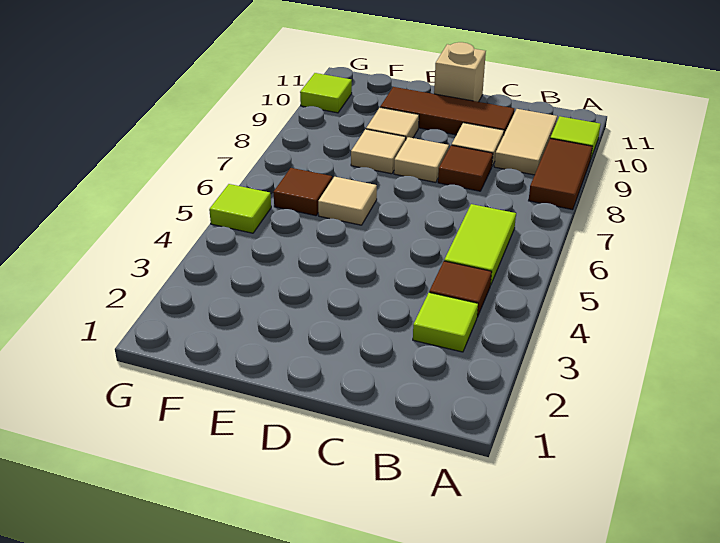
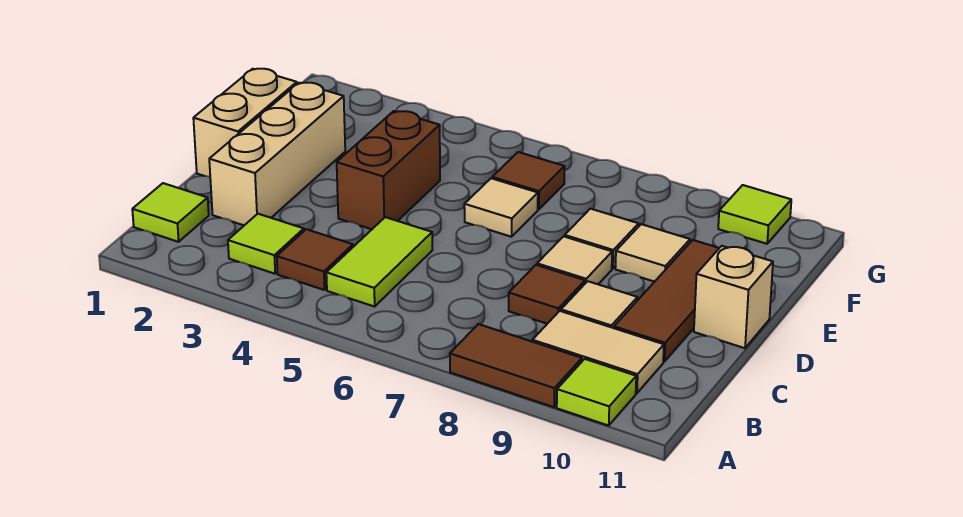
lime tile B5:B6 level 1 -> lime tile B5:C5 level 1
none -> tan brick C2:E2 level 1
none -> tan brick D1:E1 level 1
none -> brown brick D4:E4 level 1
lime tile G5 level 1 -> lime tile B1 level 1

